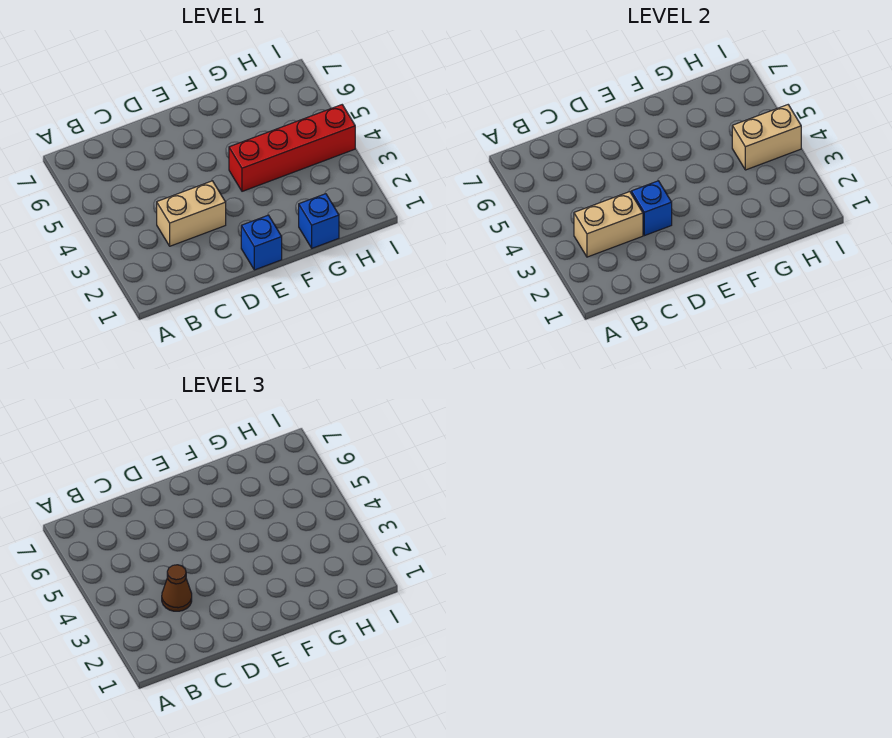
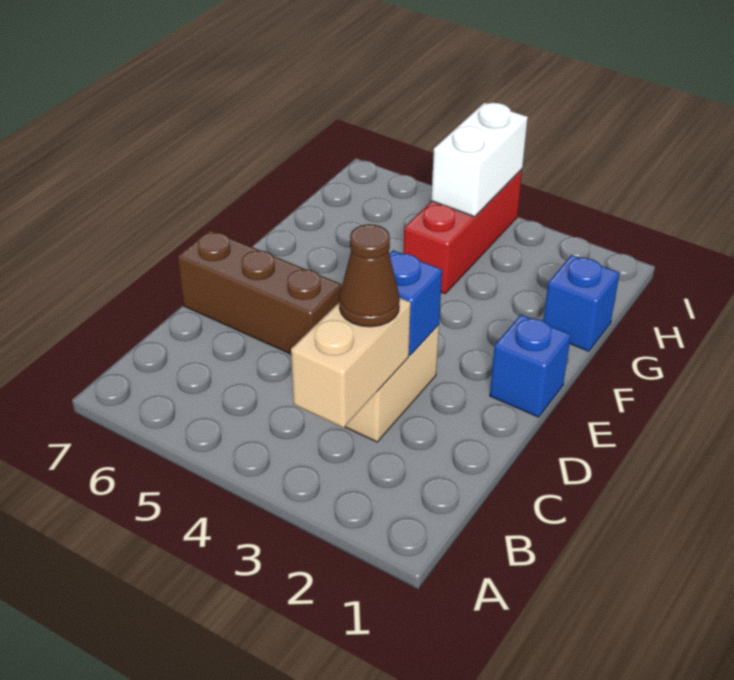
none -> brown brick D5:D7 level 1
red brick F4:I4 level 1 -> red brick G4:I4 level 1
tan brick H4:I4 level 2 -> white brick H4:I4 level 2

